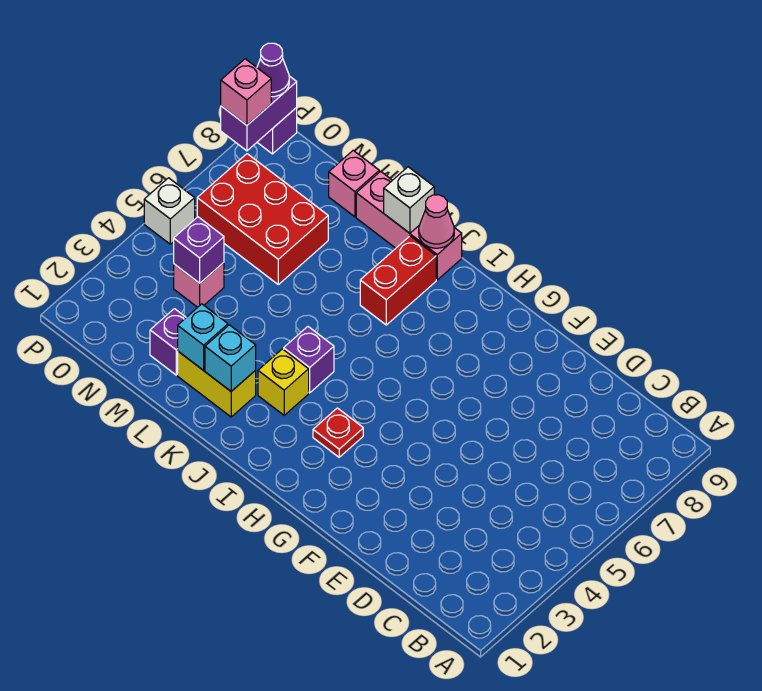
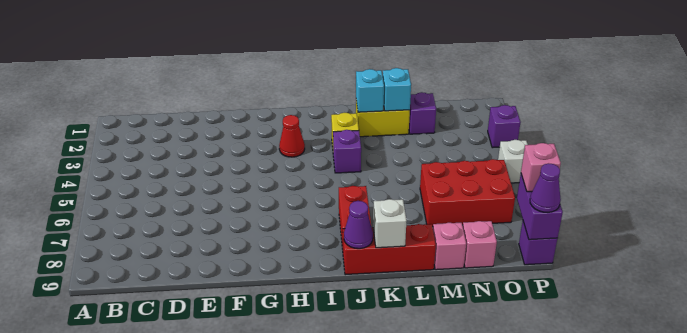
red plate H3 level 1 -> red cone H3 level 1
pink brick J9:L9 level 1 -> red brick J9:L9 level 1
pink cone J9 level 2 -> purple cone J9 level 2
pink brick N4 level 1 -> pink brick N9 level 1
purple brick N4 level 2 -> purple brick P3 level 1

